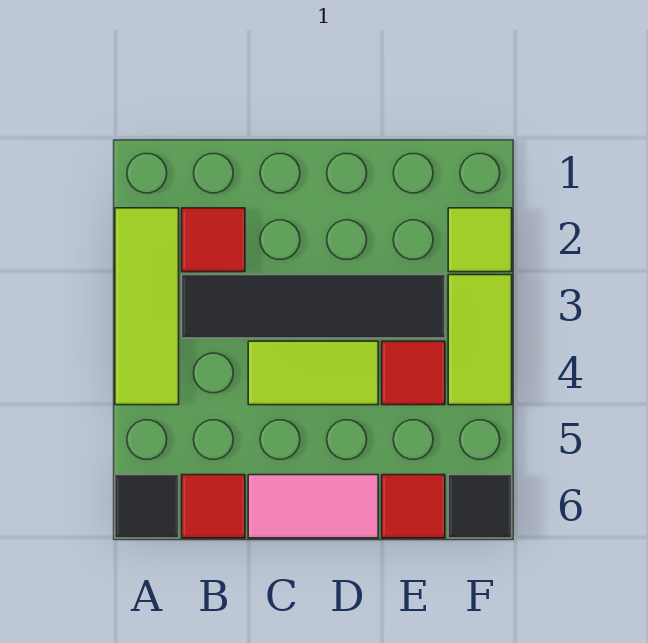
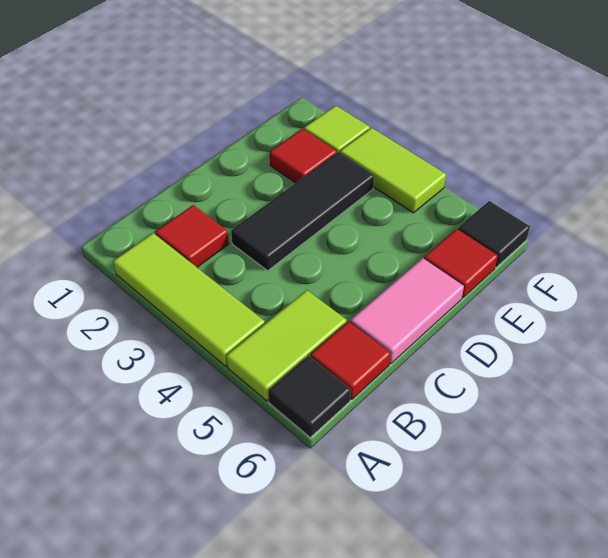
black tile B3:E3 level 1 -> black tile C3:E3 level 1
lime tile C4:D4 level 1 -> lime tile A5:B5 level 1
red tile E4 level 1 -> red tile E2 level 1

